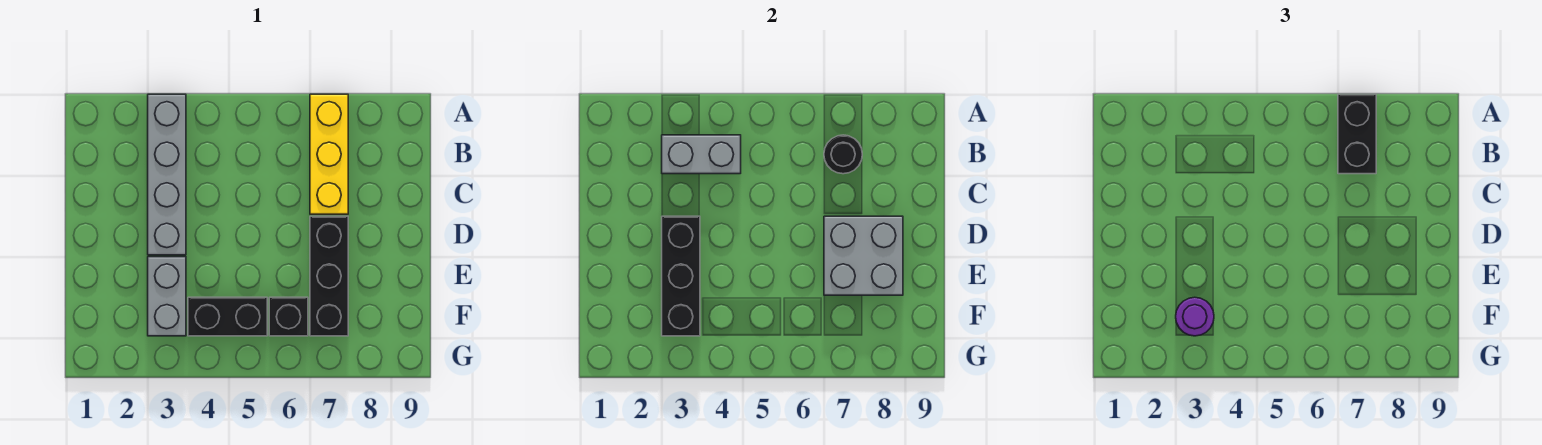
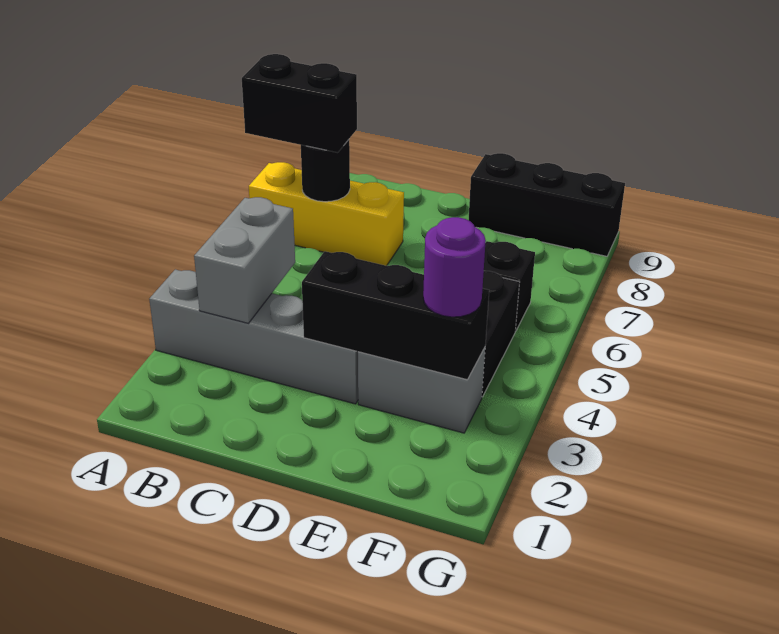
black brick D7:F7 level 1 -> black brick E9:G9 level 1
grey brick D7:E8 level 2 -> none

